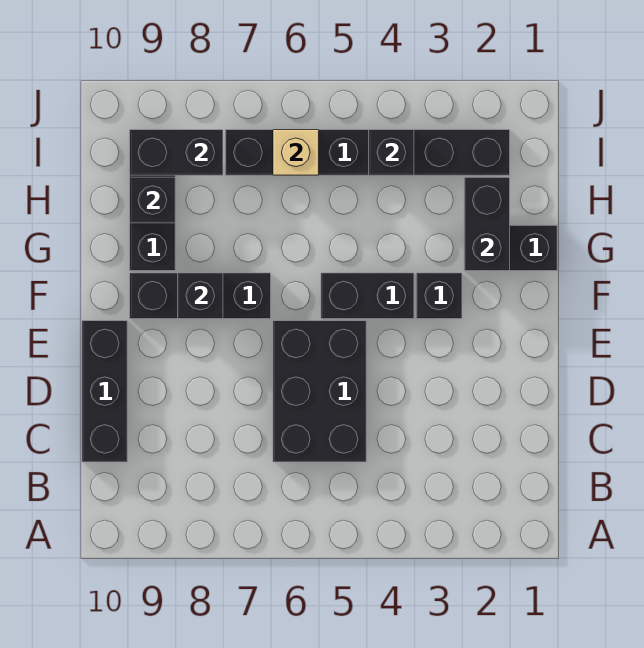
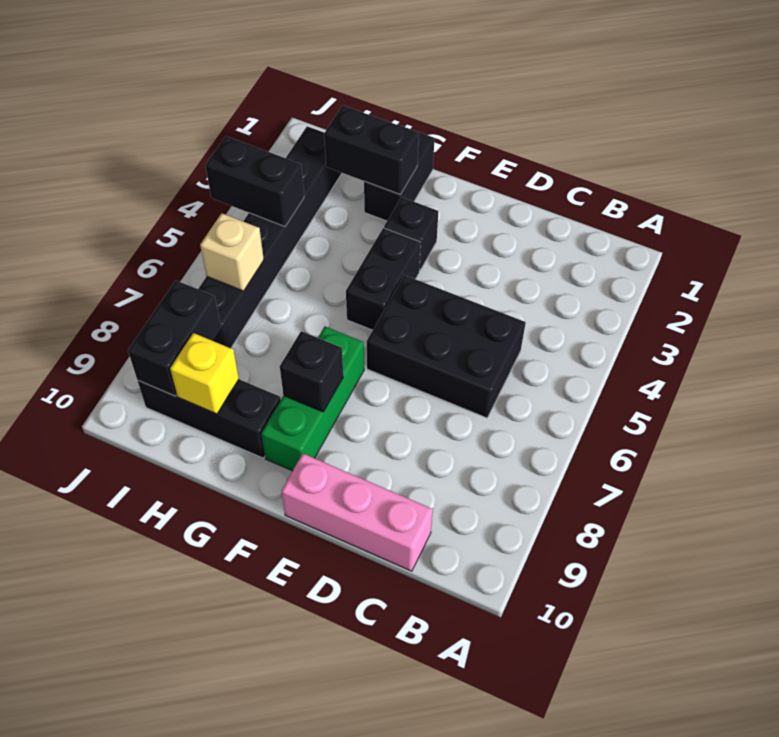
black brick C10:E10 level 1 -> pink brick C10:E10 level 1
black brick F7:F9 level 1 -> green brick F7:F9 level 1
black brick H9 level 2 -> yellow brick H9 level 2
black brick I4 level 2 -> black brick I4:J4 level 2

